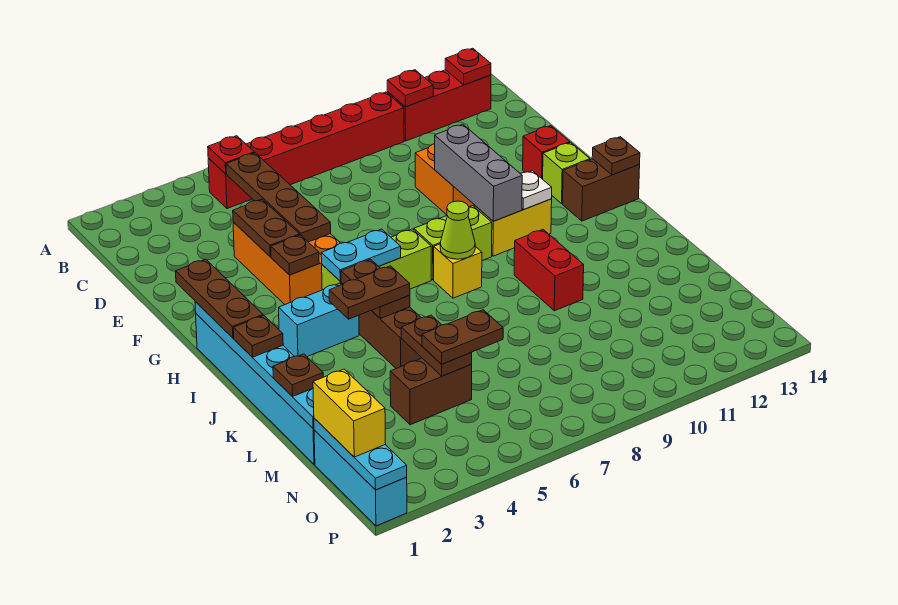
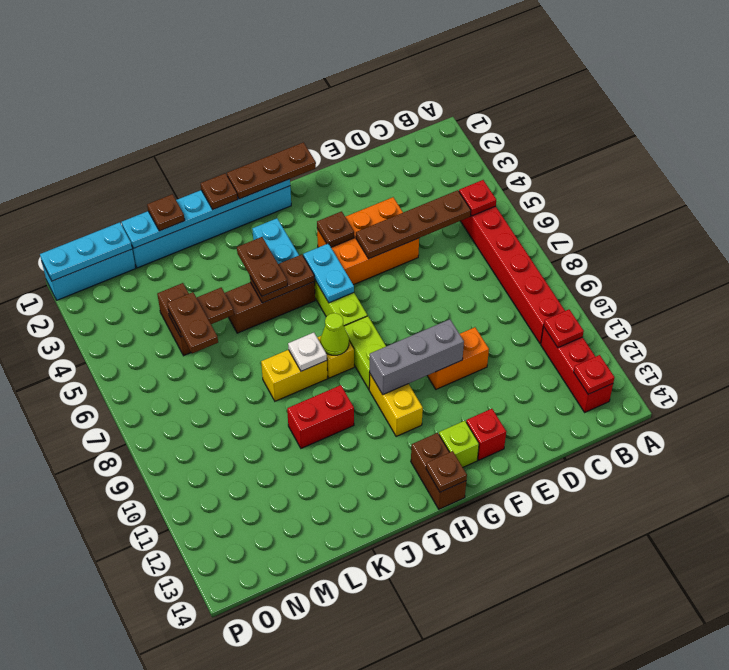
brown plate E4:F4 level 2 -> none
white plate H11 level 2 -> white plate J8 level 2
yellow brick N1:O1 level 3 -> yellow brick J8:K8 level 1

